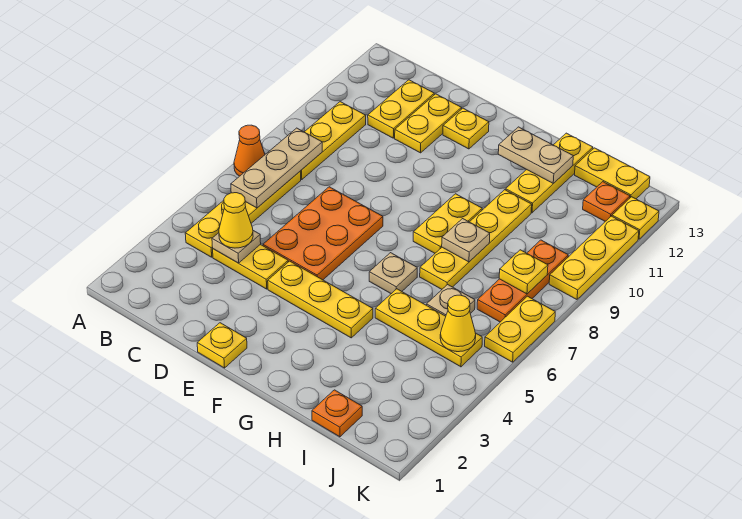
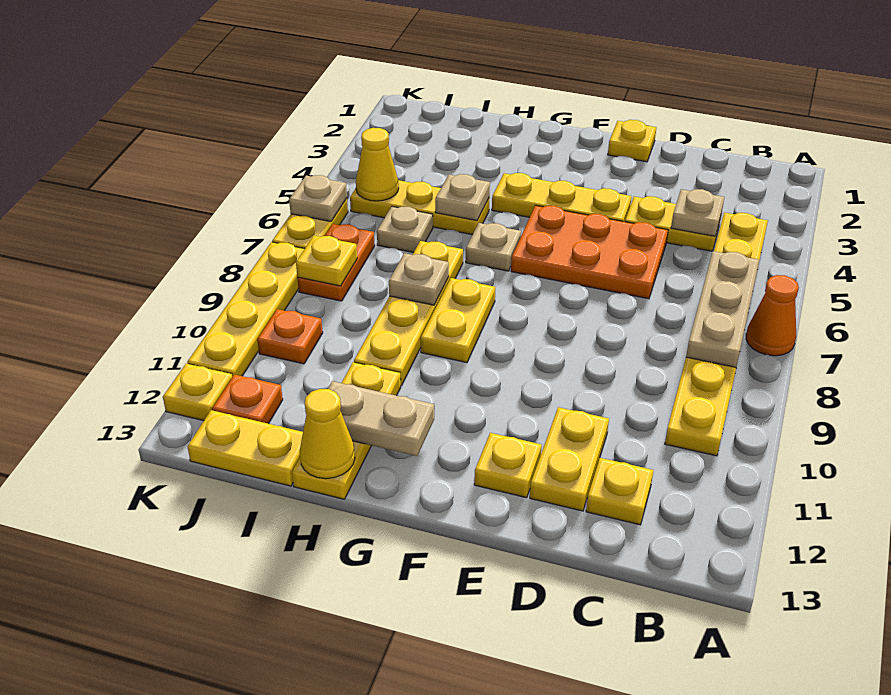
yellow cone C4 level 3 -> yellow cone H13 level 2
yellow plate C11:C12 level 1 -> yellow plate C12 level 1
orange plate D5:E7 level 1 -> orange plate D5:F6 level 1
none -> tan plate H5 level 2
orange plate I1 level 1 -> orange plate J10 level 1
orange plate J7:J9 level 1 -> orange plate J7:J8 level 1
none -> tan plate K6 level 2
yellow plate K9:K11 level 1 -> yellow plate K8:K11 level 1

